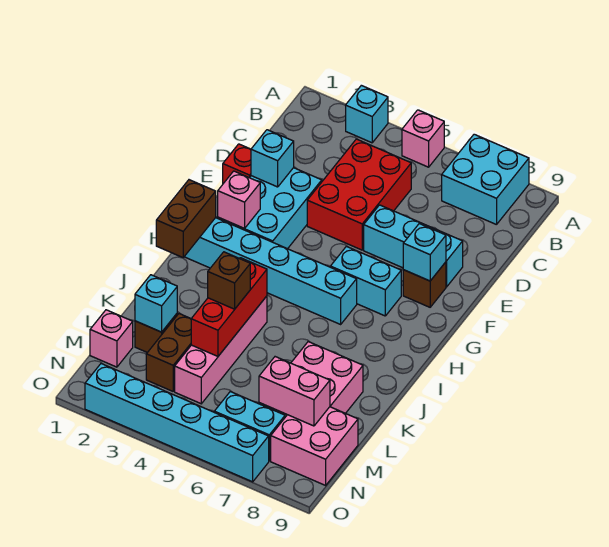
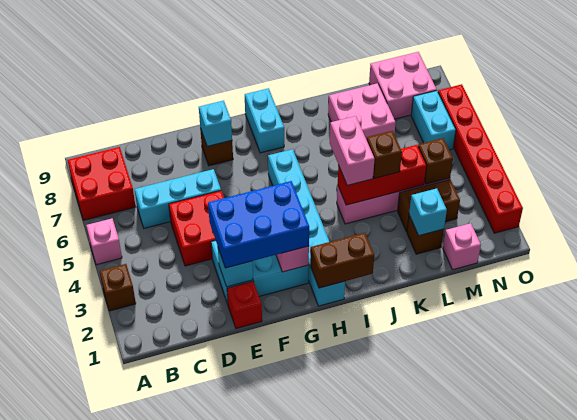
cyan brick A3 level 1 -> brown brick A3 level 1
cyan brick A7:B8 level 1 -> red brick A7:B8 level 1
red brick C4:E5 level 1 -> red brick D4:E5 level 1
none -> blue brick E2:G3 level 3
cyan brick E6:E8 level 1 -> cyan brick C6:E6 level 1
cyan brick G6:G7 level 1 -> cyan brick H8:H9 level 1
none -> brown brick M4 level 2
pink brick M7:M8 level 2 -> pink brick J4:J5 level 3
cyan brick O2:O7 level 1 -> red brick O2:O7 level 1

